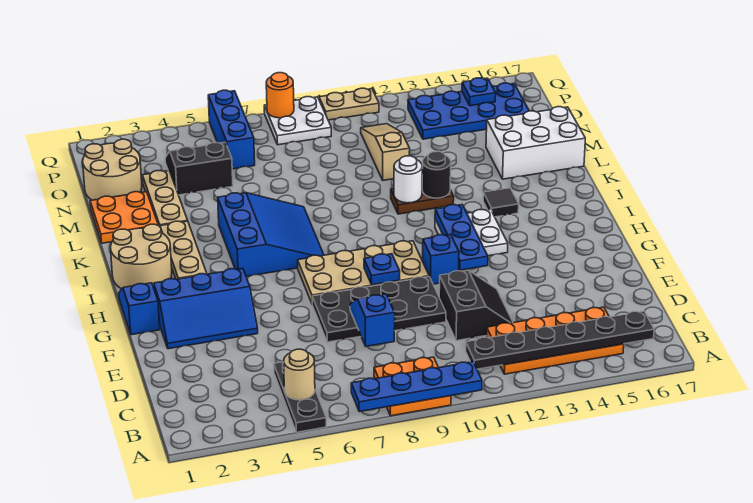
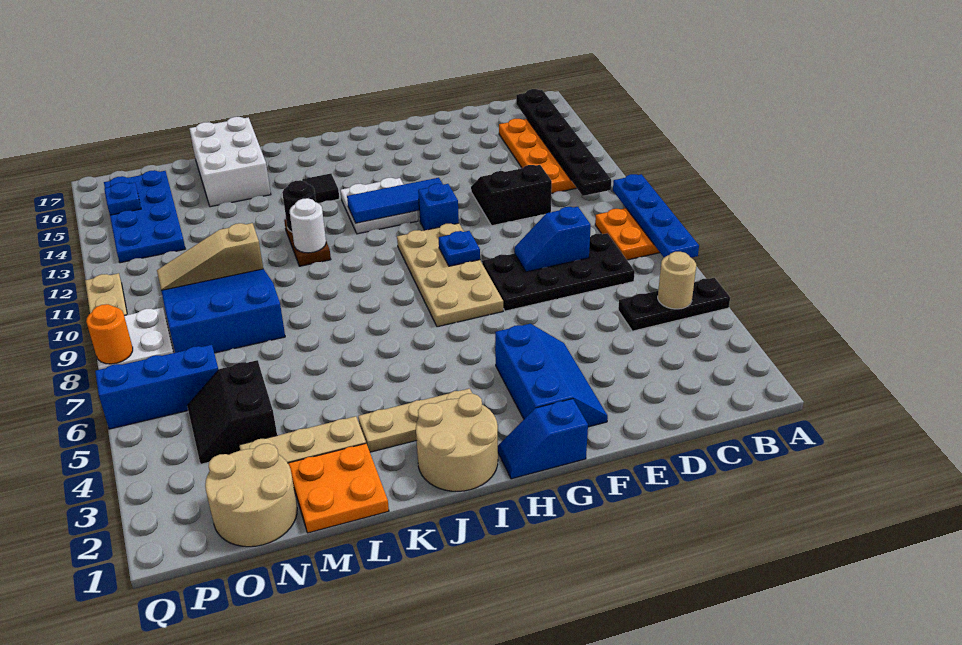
black plate E7:F10 level 1 -> black plate C7:F8 level 1
blue plate G12:I12 level 2 -> blue tile G12:I12 level 2
blue slope I5:K7 level 1 top 5 -> blue slope M8:O10 level 1 top 8

